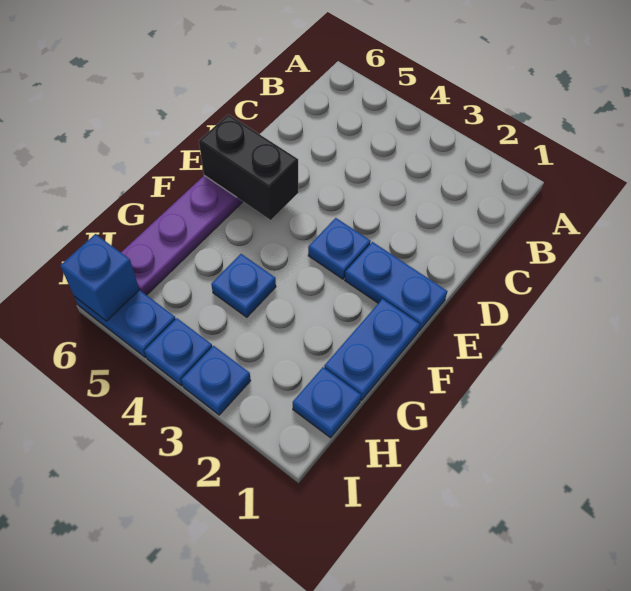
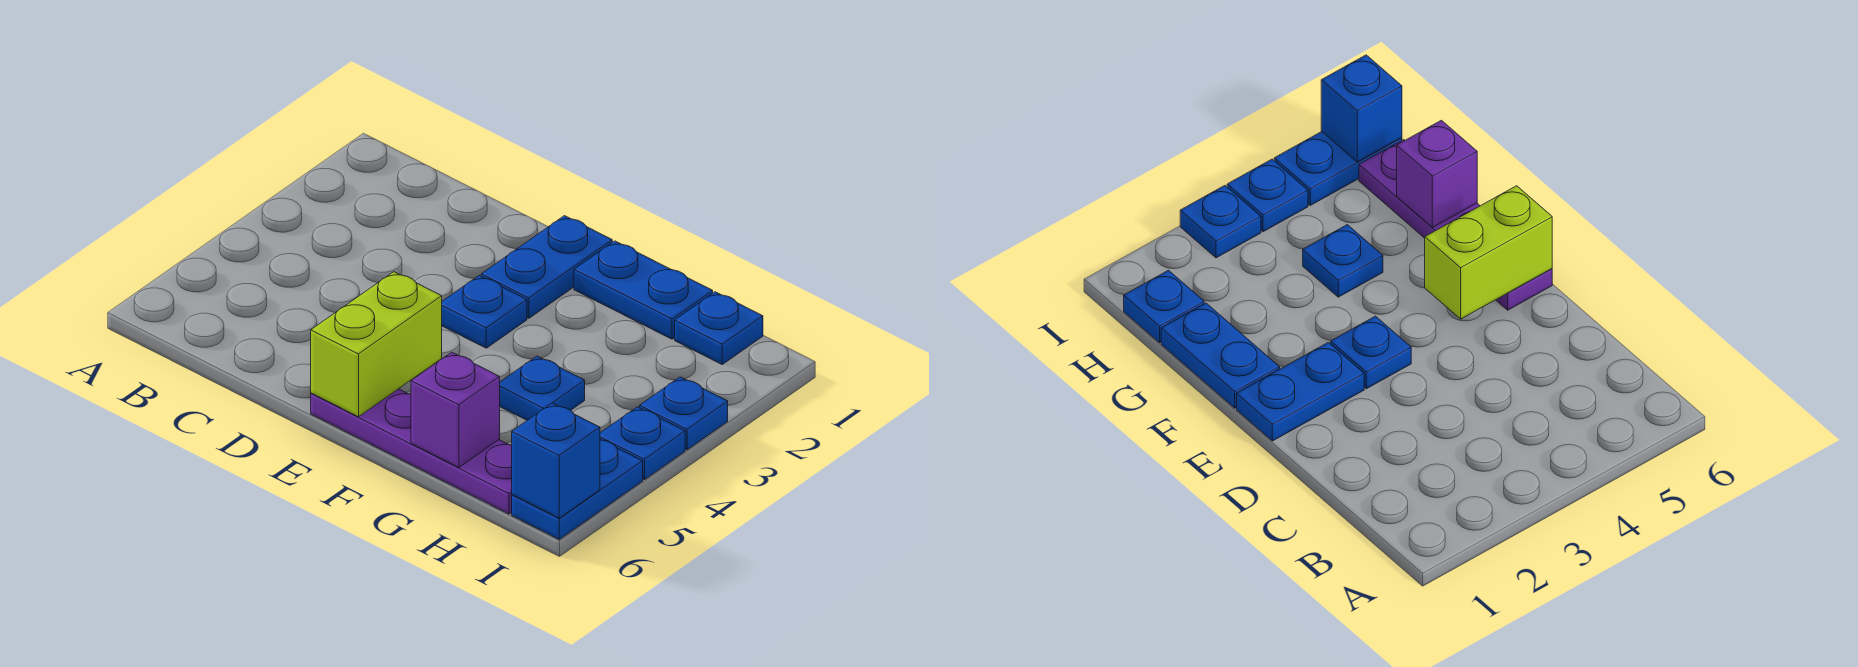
black brick E5:E6 level 2 -> lime brick E5:E6 level 2
none -> purple brick G6 level 2

